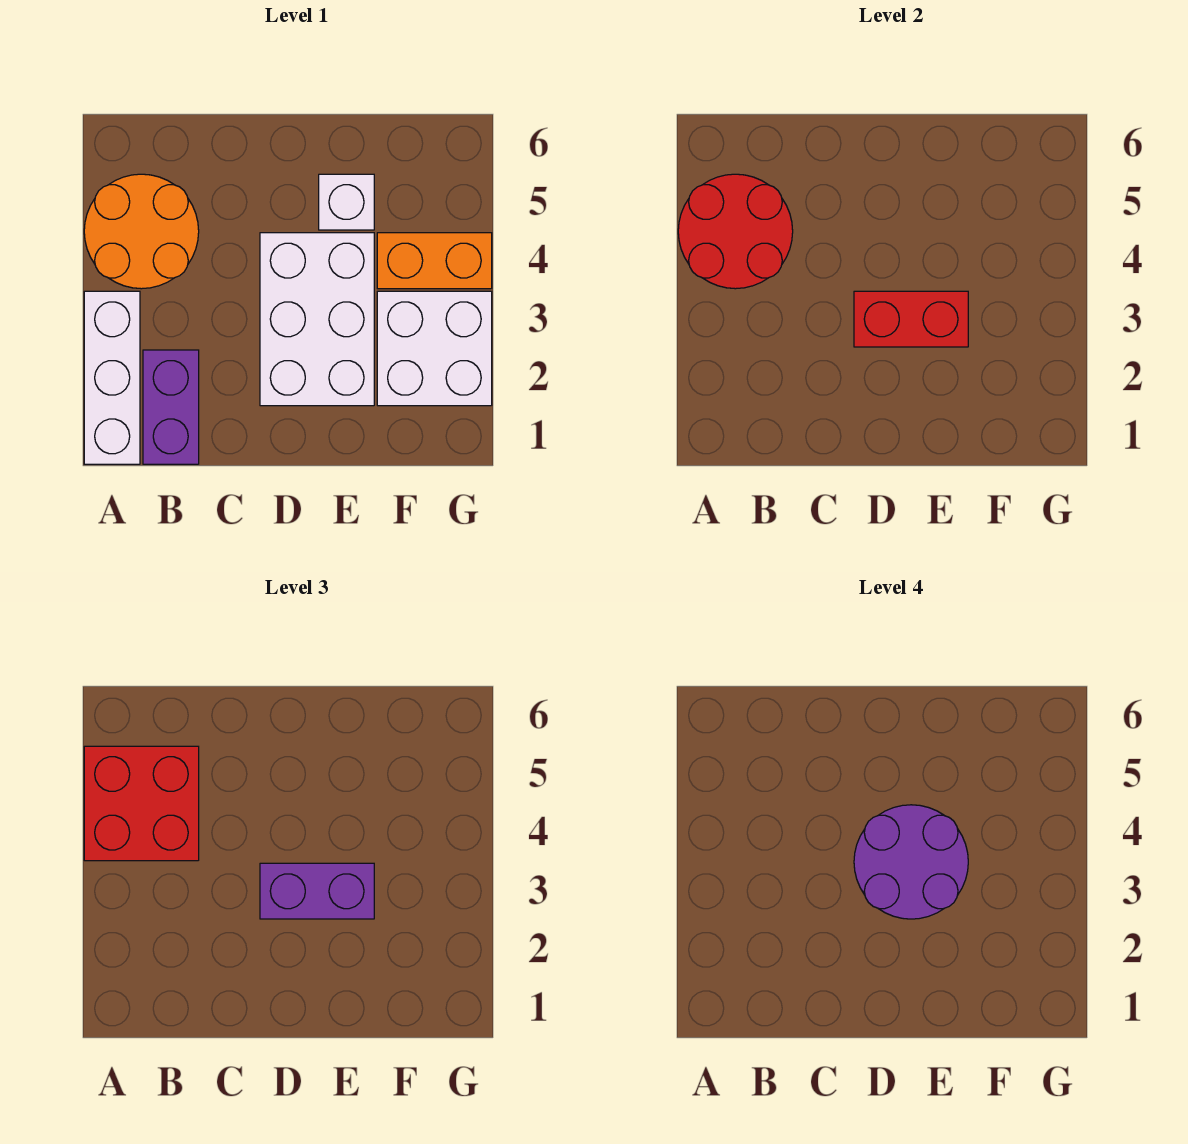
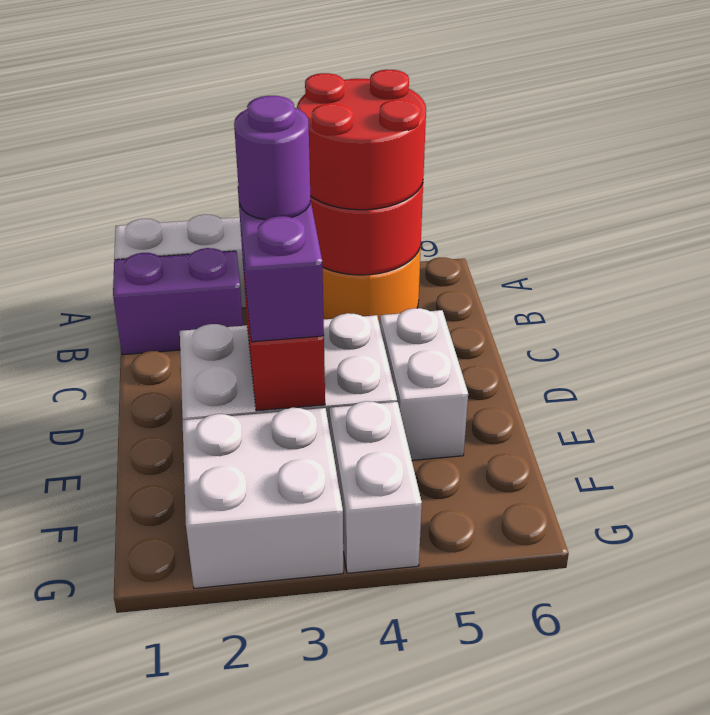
red brick A4:B5 level 3 -> red round brick A4:B5 level 3
purple round brick D3:E4 level 4 -> purple round brick D3 level 4
white brick E5 level 1 -> white brick D5:E5 level 1
orange brick F4:G4 level 1 -> white brick F4:G4 level 1

